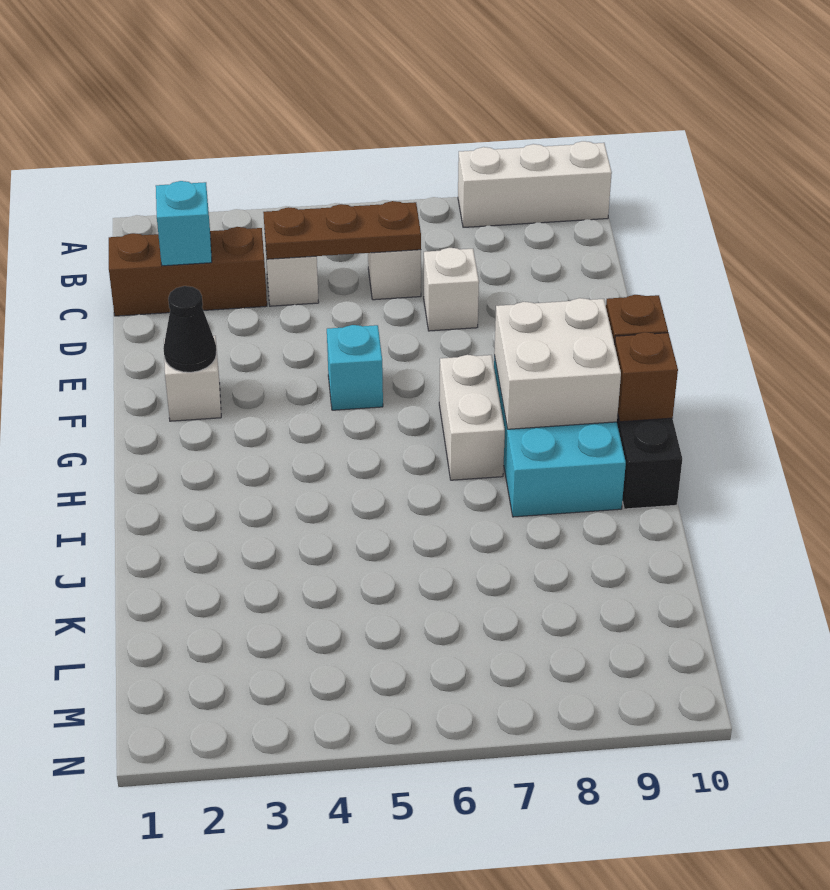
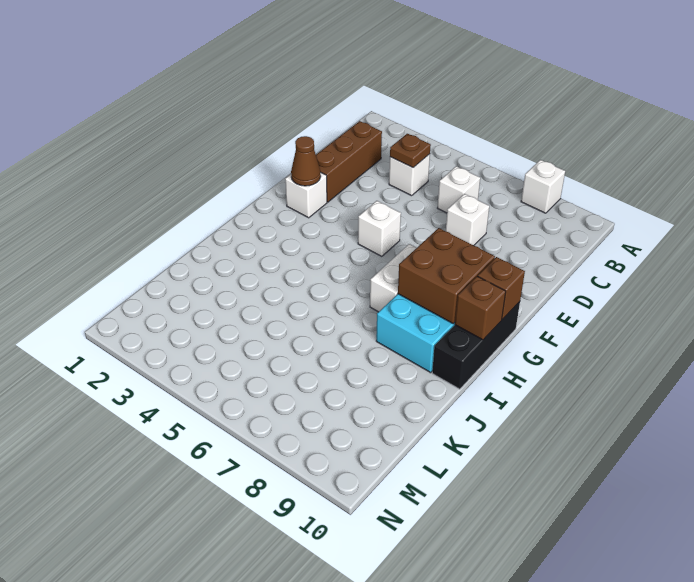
white brick A8:A10 level 1 -> white brick A8 level 1
brown brick C1:C3 level 1 -> brown brick C2:E2 level 1
cyan brick C2 level 2 -> none
brown plate C4:C6 level 2 -> brown plate C4 level 2
black cone F2 level 2 -> brown cone F2 level 2
cyan brick F5 level 1 -> white brick F5 level 1
white brick G8:H9 level 2 -> brown brick G8:H9 level 2

